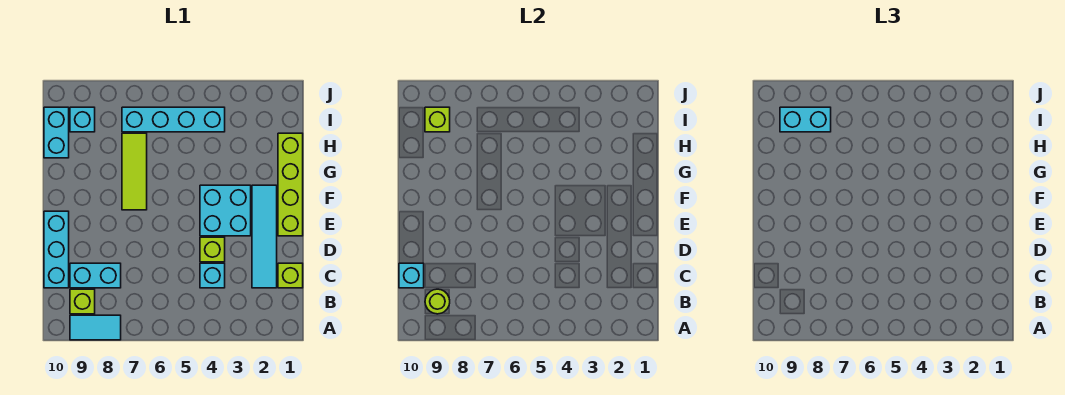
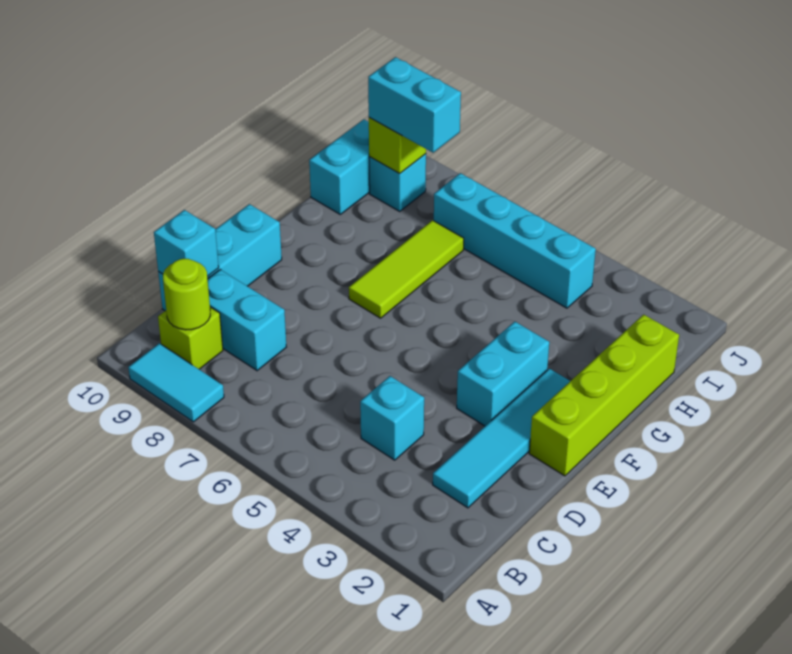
lime brick C1 level 1 -> none
lime brick D4 level 1 -> none
cyan brick E3:F4 level 1 -> cyan brick E3:F3 level 1

